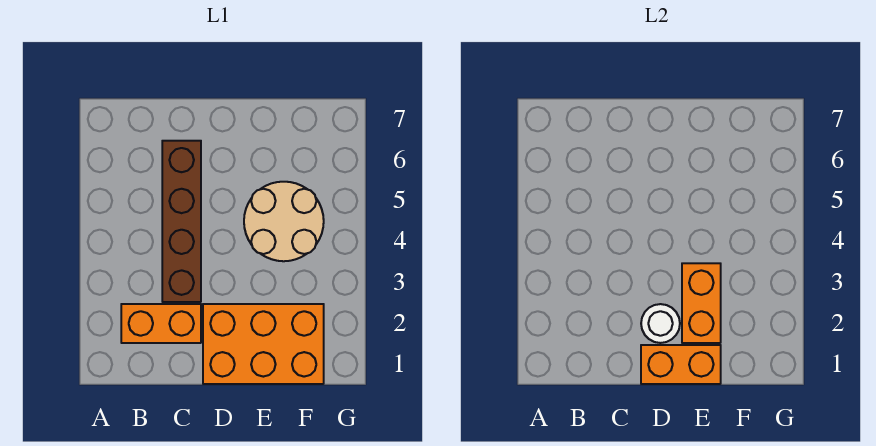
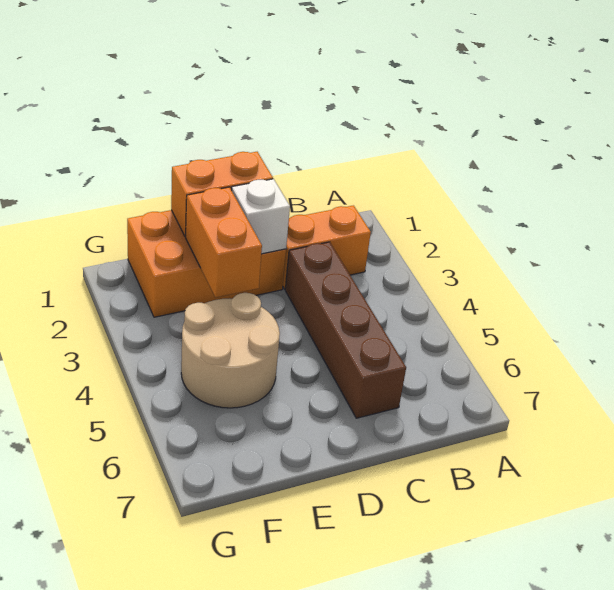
white round brick D2 level 2 -> white brick D2 level 2

